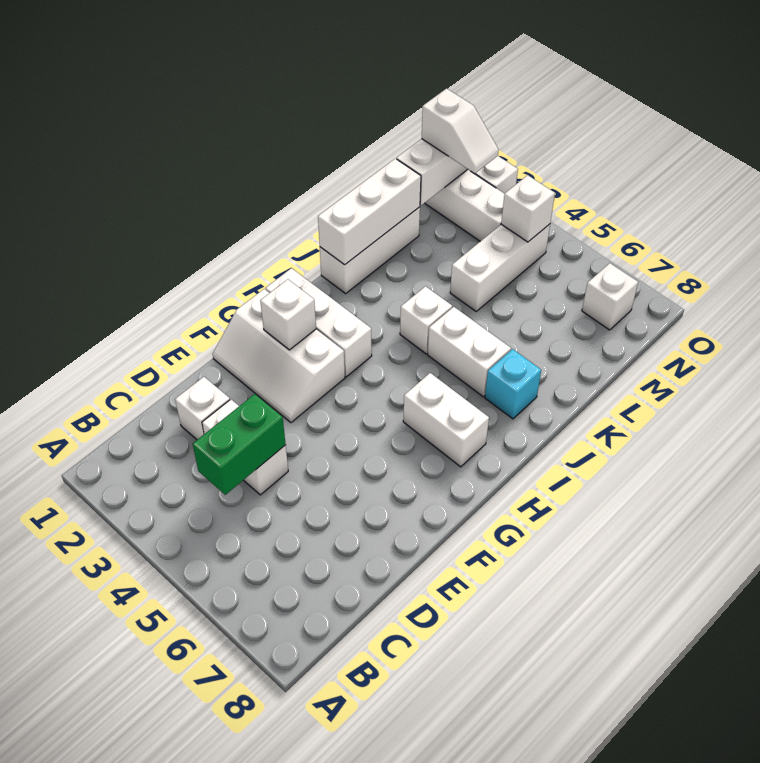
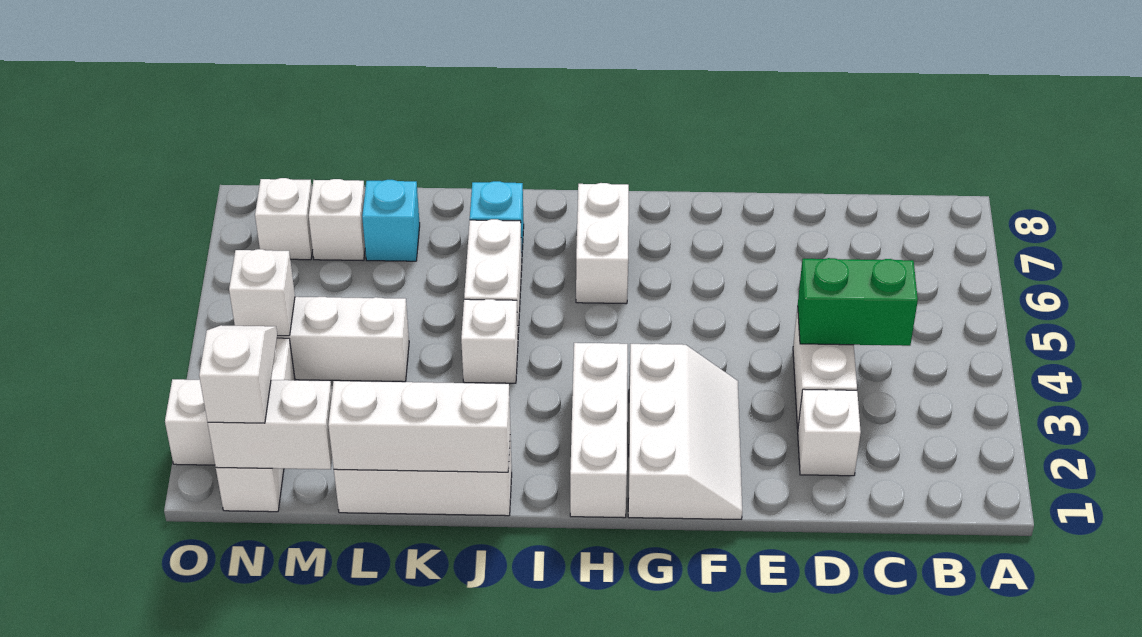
white brick G2 level 2 -> white brick M7 level 1
none -> cyan brick L7 level 1

